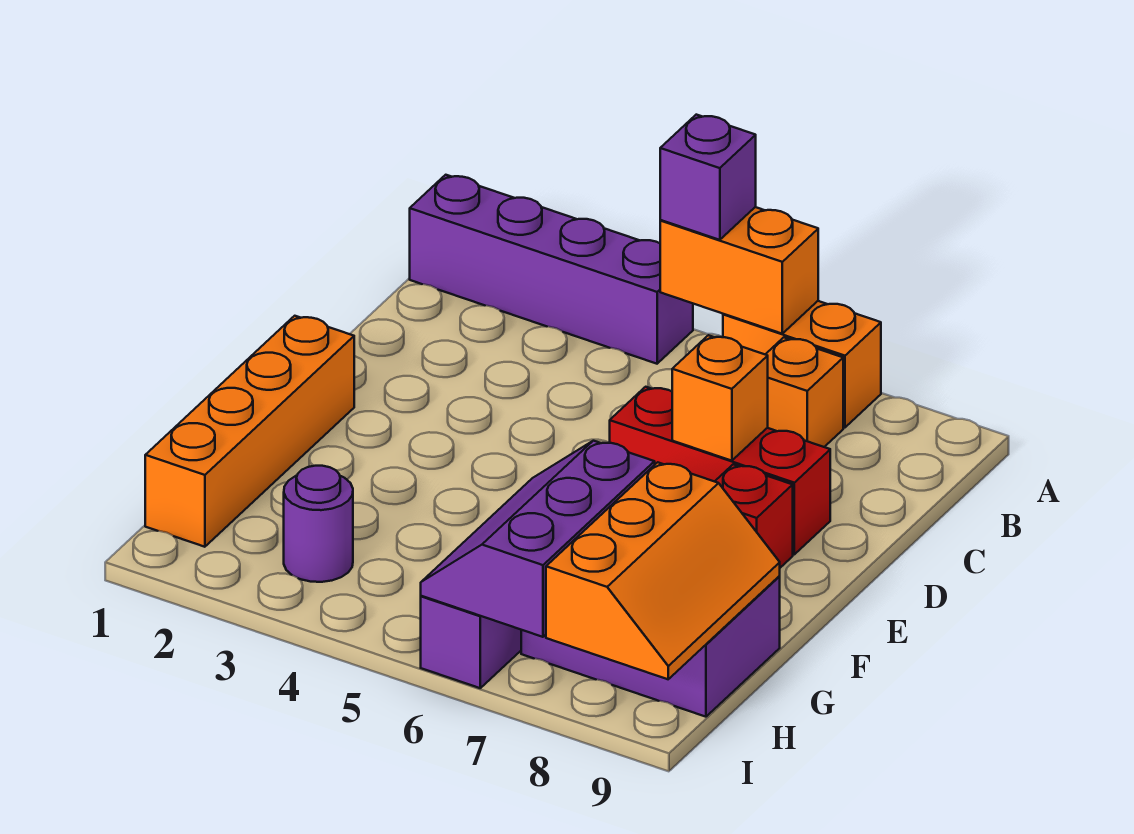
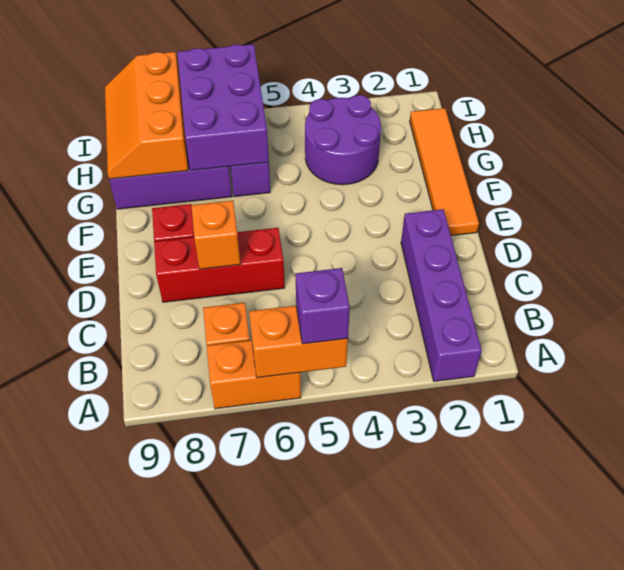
purple brick A1:A4 level 1 -> purple brick A2:D2 level 1
orange brick E1:H1 level 1 -> orange tile E1:H1 level 1
purple slope G6:I7 level 2 top 7 -> purple brick G6:I7 level 2
purple round brick H3 level 1 -> purple round brick G3:H4 level 1

